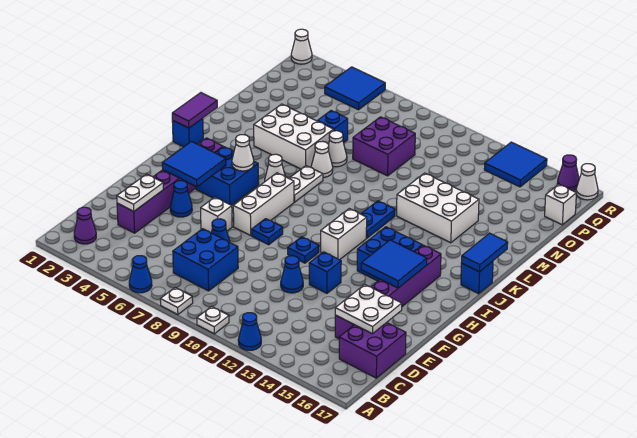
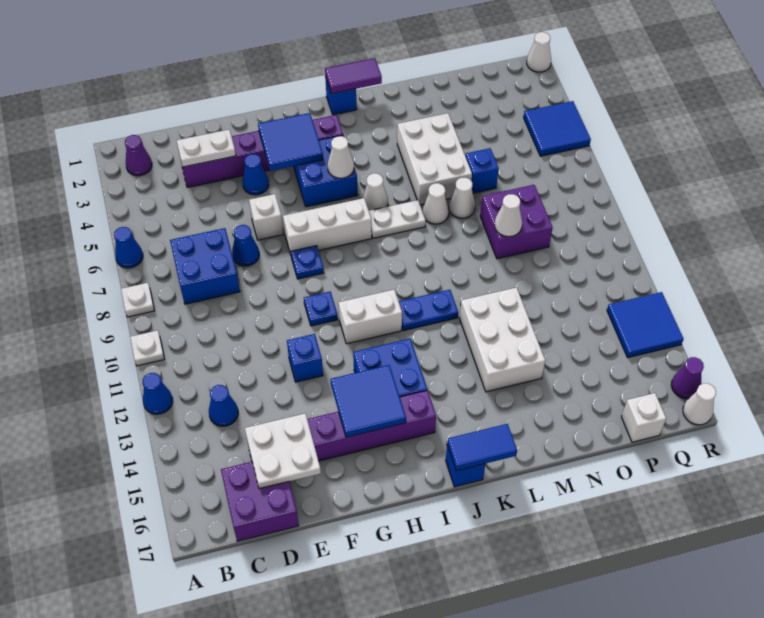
blue cone E11 level 1 -> blue cone C13 level 1
none -> white cone N9 level 2

